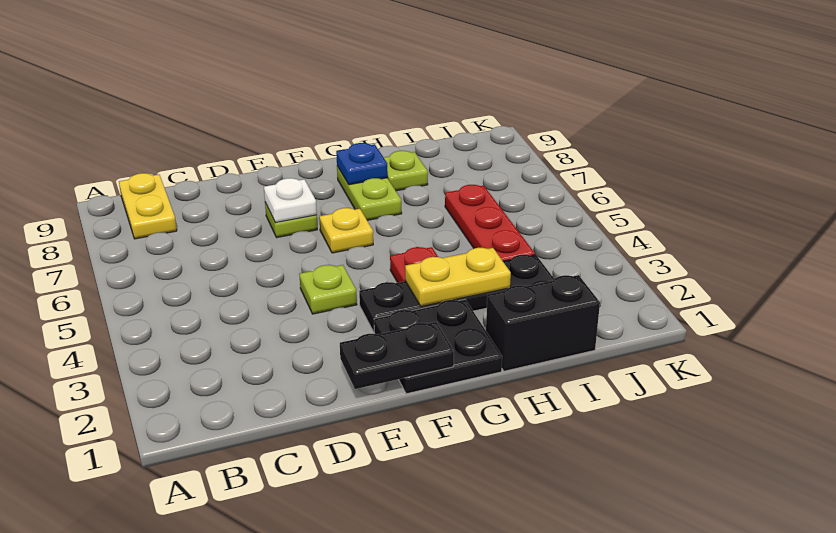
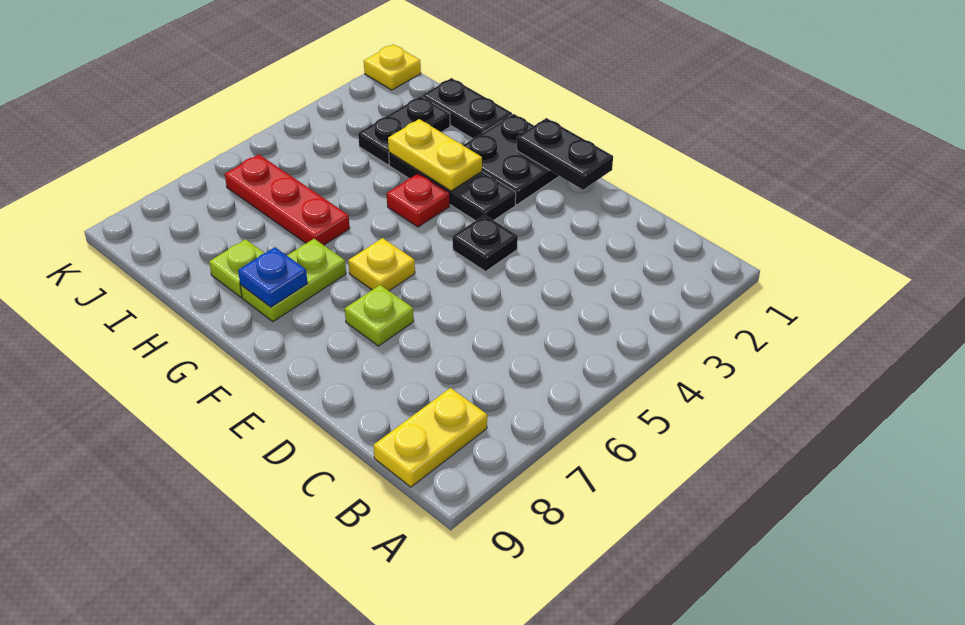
lime plate E4 level 1 -> black plate E4 level 1
white plate E7 level 2 -> none
black brick H1:I1 level 1 -> black plate H1:I1 level 1
red plate I4:I6 level 1 -> red plate H6:J6 level 1
none -> yellow plate K1 level 1

